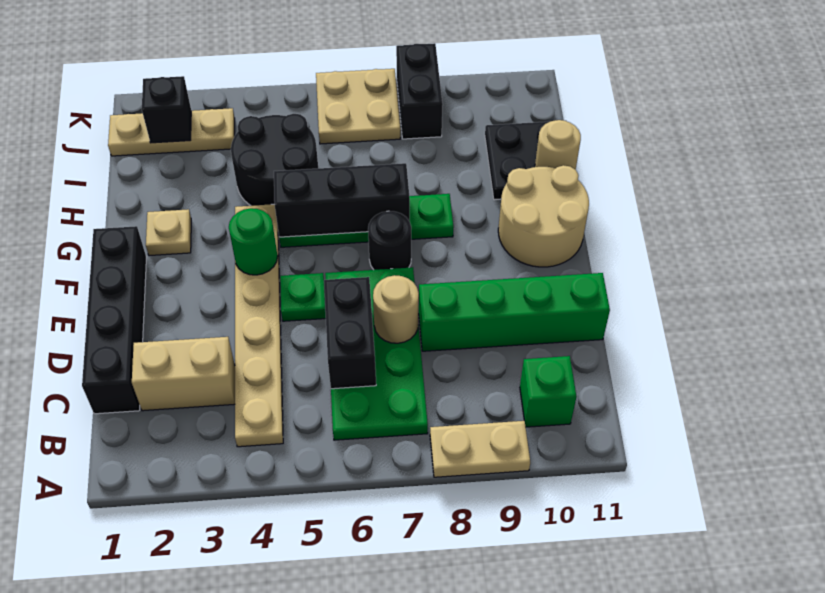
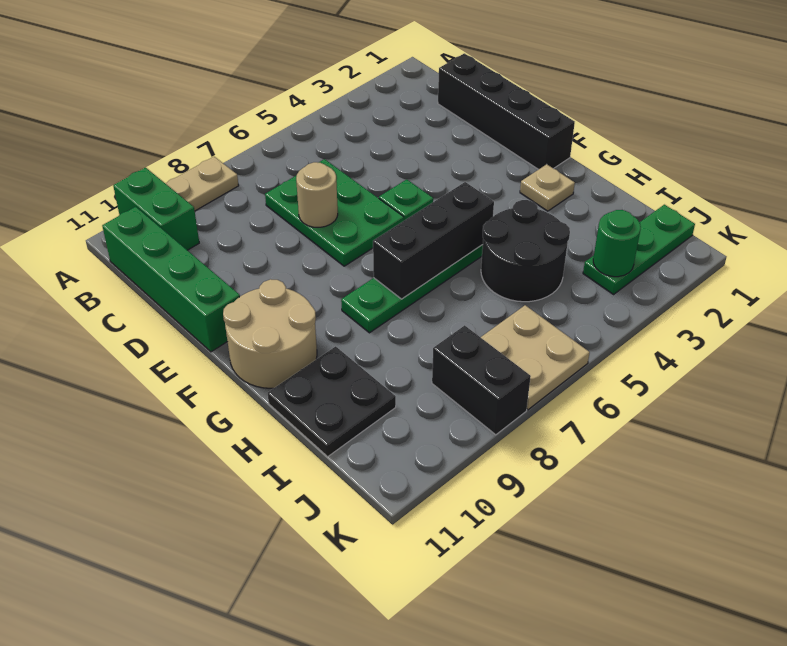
tan plate B4:G4 level 1 -> none
green plate B6:E7 level 1 -> green plate C6:E7 level 1
green brick B10 level 1 -> green brick A10:B10 level 1
tan brick C2:C3 level 1 -> none
black brick C6:D6 level 2 -> none
green brick D8:D11 level 1 -> green brick B11:E11 level 1
green round brick F4 level 2 -> green round brick J3 level 2
black round brick F7 level 1 -> none
tan round brick H11 level 2 -> none
tan plate J1:J3 level 1 -> green plate J1:J3 level 1
black brick J2 level 2 -> none

